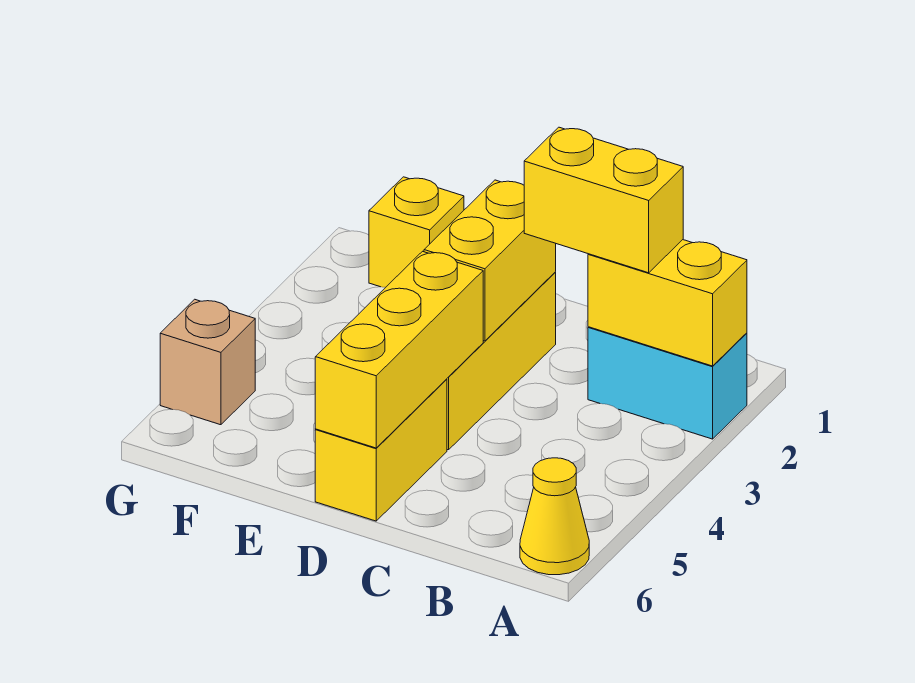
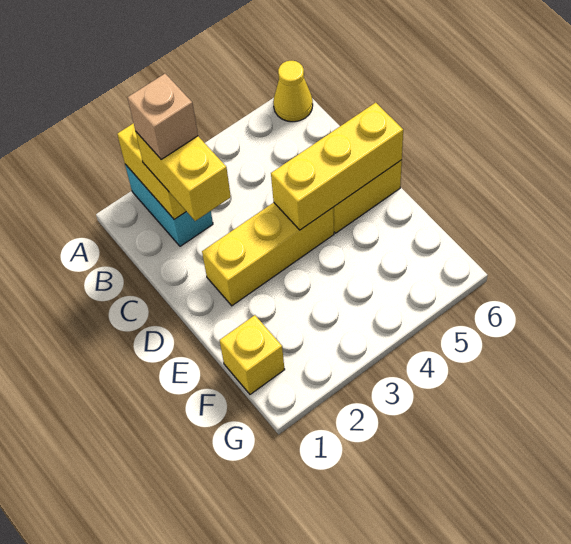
yellow brick D2:D3 level 2 -> none
tan brick G5 level 1 -> tan brick B2 level 4

